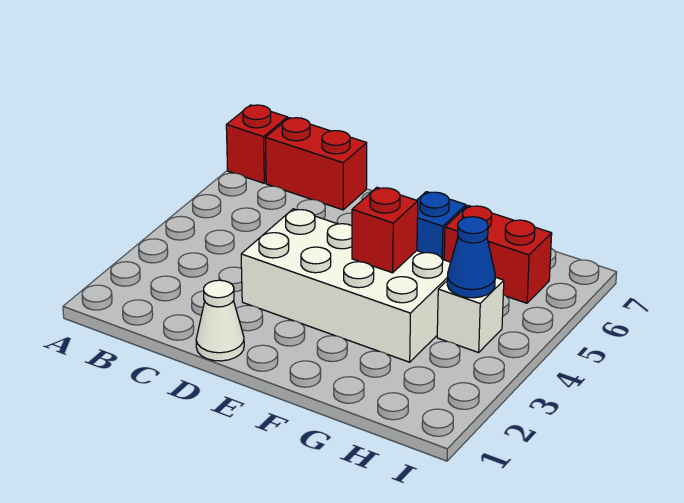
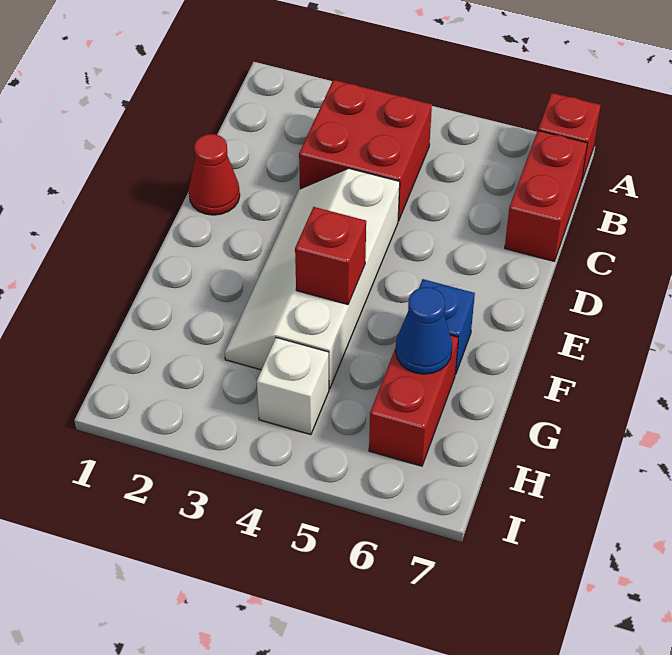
none -> red brick B3:C4 level 1
white cone D1 level 1 -> red cone D1 level 1
white brick D3:G4 level 1 -> white slope D3:G4 level 1 top 4
blue cone H4 level 2 -> blue cone G6 level 2

